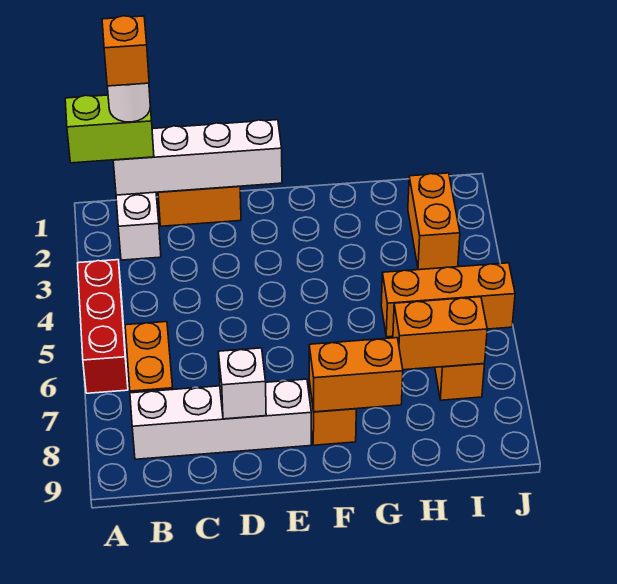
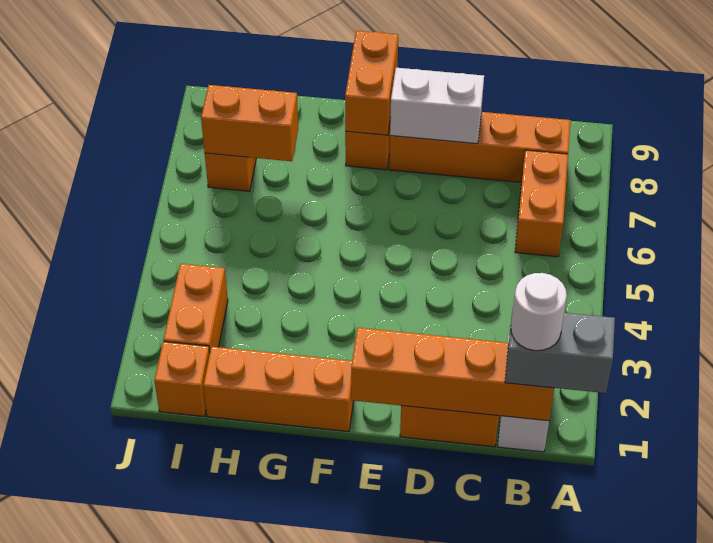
lime brick A1:B1 level 3 -> grey brick A1:B1 level 3
red brick A4:A6 level 1 -> none
white brick B1:E1 level 2 -> orange brick B1:E1 level 2
orange brick B1 level 5 -> orange brick I1 level 1
white brick B8:E8 level 1 -> orange brick B8:E8 level 1
white brick D8 level 2 -> white brick D8:E8 level 2
orange brick F8:G8 level 2 -> orange brick F8:F9 level 2
orange brick H5:J5 level 1 -> orange brick F1:H1 level 1

